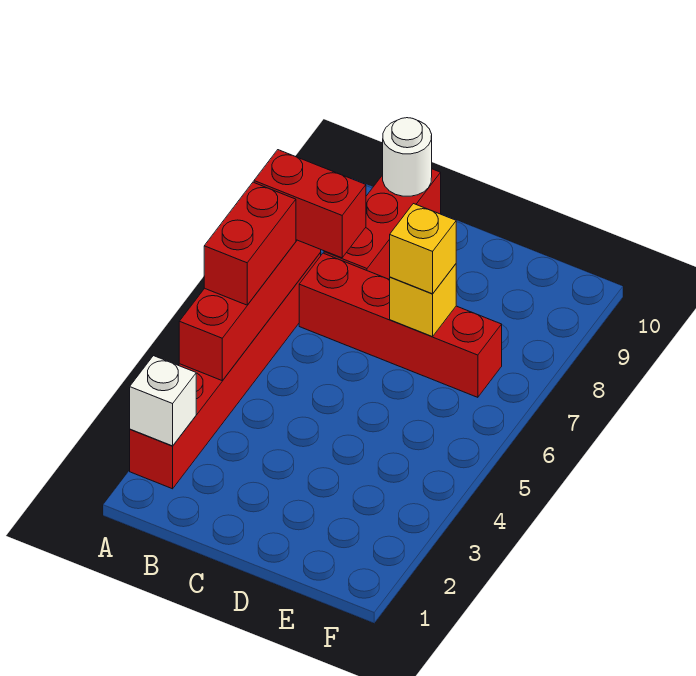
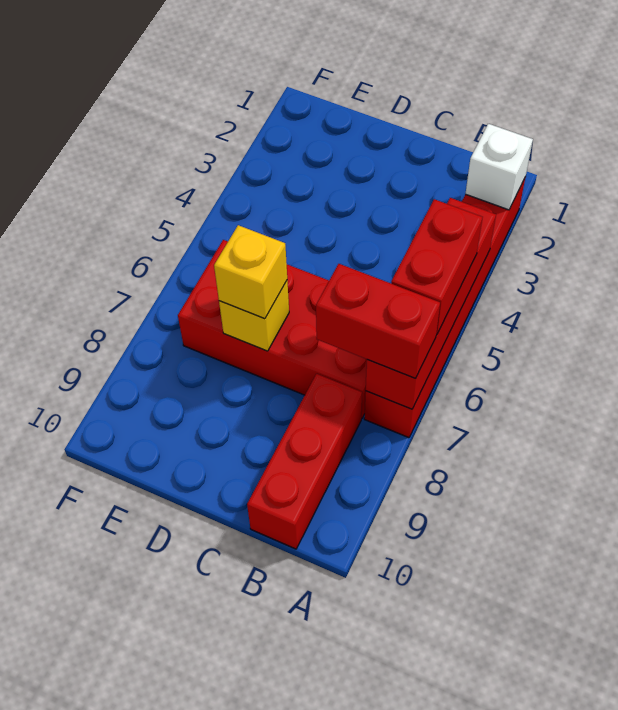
red brick B7:E7 level 1 -> red brick B6:E7 level 1
white round brick B10 level 2 -> none

